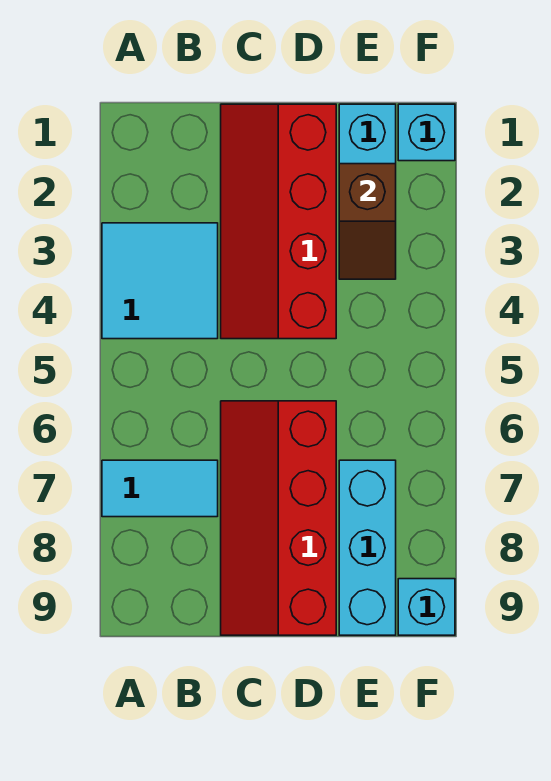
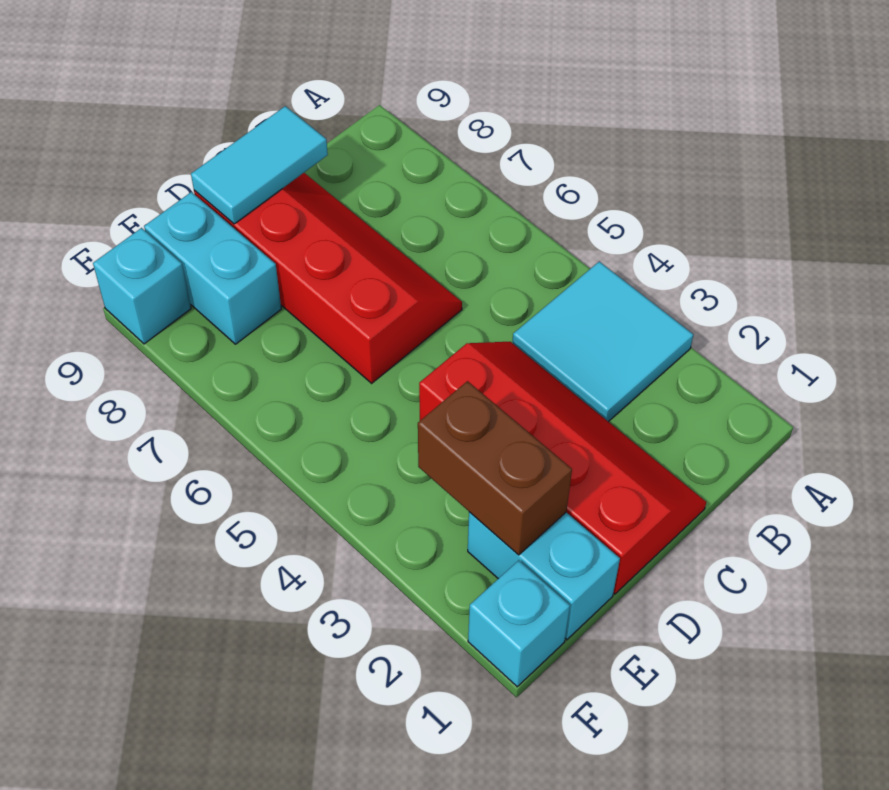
cyan tile A7:B7 level 1 -> cyan tile C9:D9 level 2
brown slope E2:E3 level 2 top 2 -> brown brick E2:E3 level 2
cyan brick E7:E9 level 1 -> cyan brick E8:E9 level 1

